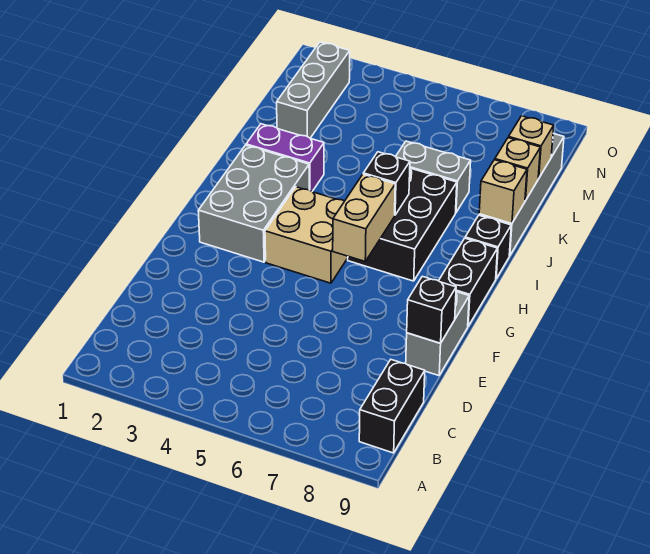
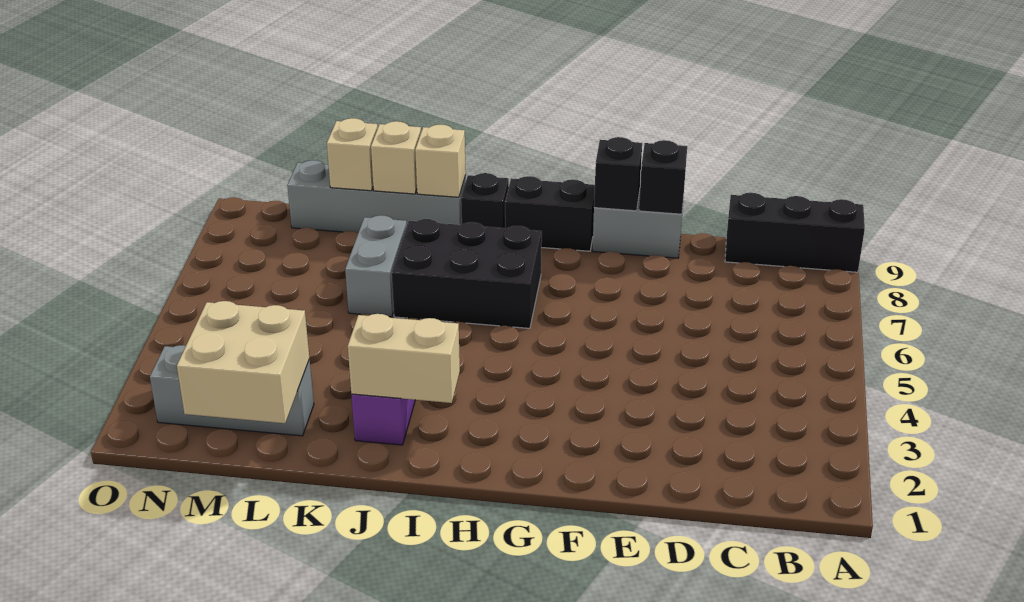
black brick B9:C9 level 1 -> black brick A9:C9 level 1
grey brick G2:I3 level 1 -> none
tan brick G4:H5 level 1 -> tan brick L1:M2 level 2
tan brick G6:H6 level 2 -> tan brick I2:J2 level 2
black brick I6 level 2 -> black brick F9 level 2

